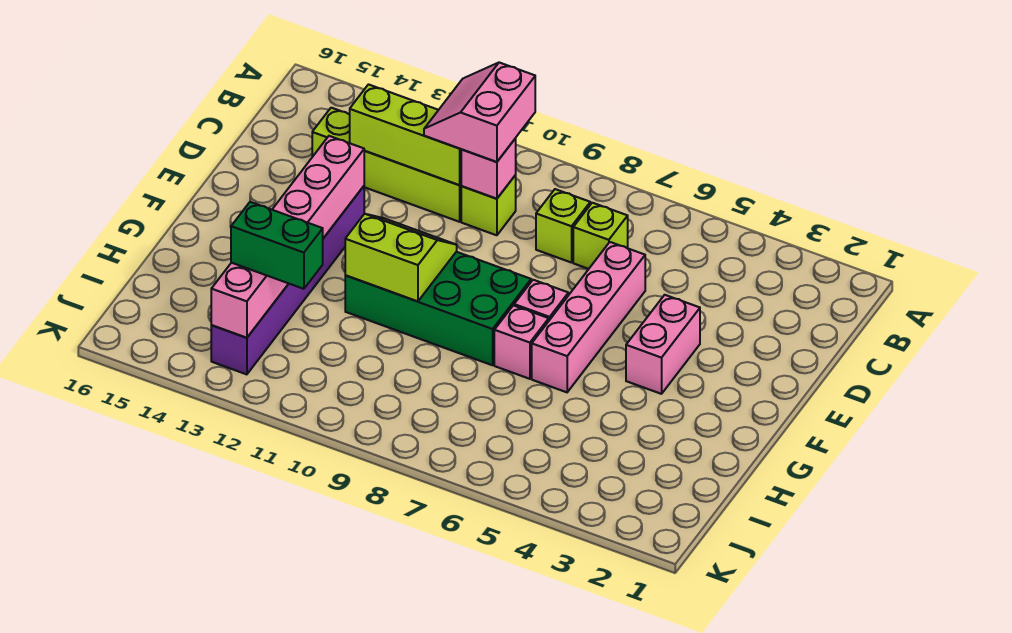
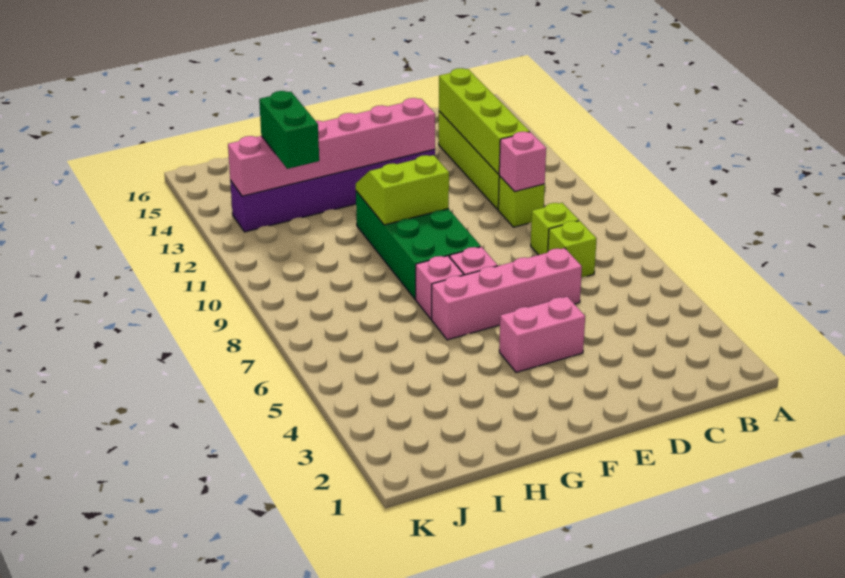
pink slope B10:C11 level 3 top 10 -> none
lime brick C11:C13 level 2 -> lime brick C11:C14 level 2
lime slope F10:G11 level 2 top G -> lime slope F10:G11 level 2 top 10

